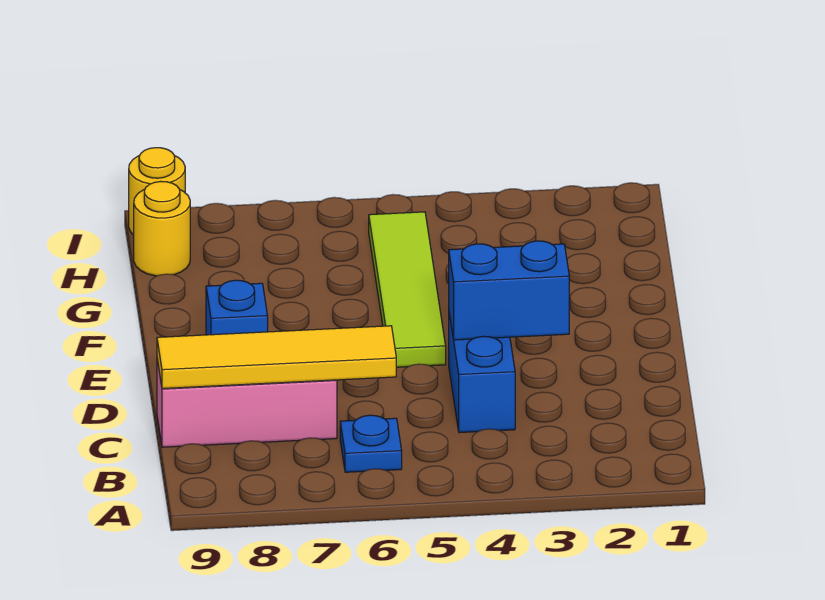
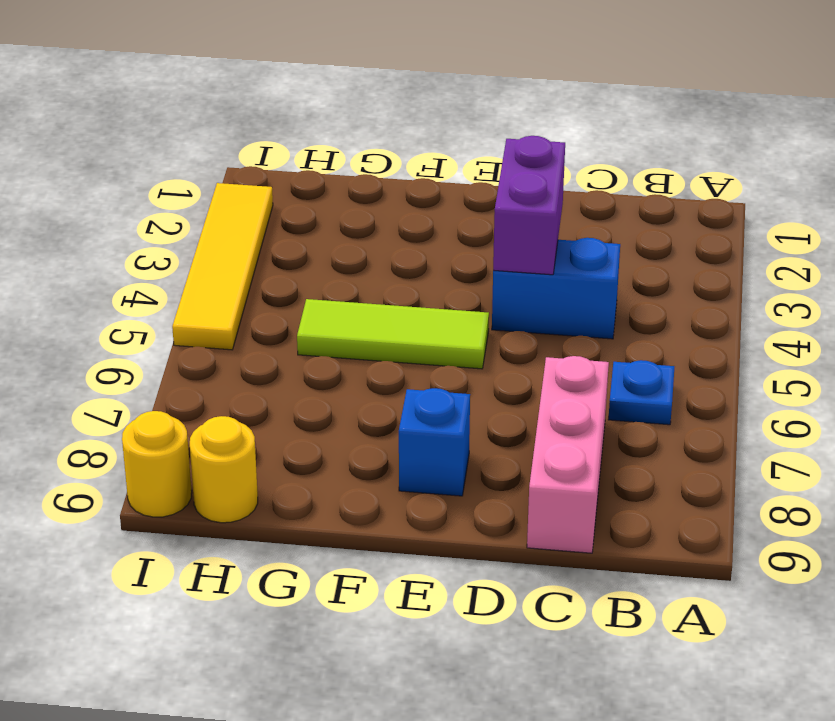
yellow tile C6:C9 level 2 -> yellow tile I2:I5 level 1
blue brick D3:D4 level 2 -> purple brick D3:D4 level 2
lime tile E5:H5 level 1 -> lime tile E5:G5 level 1

